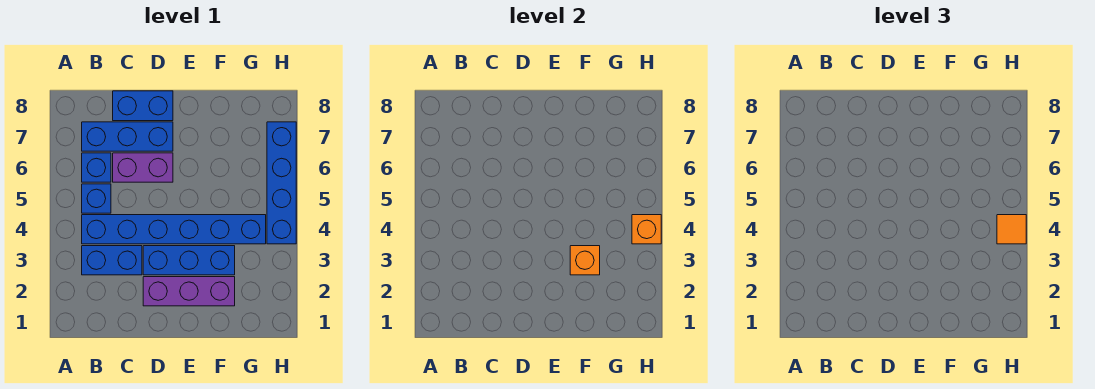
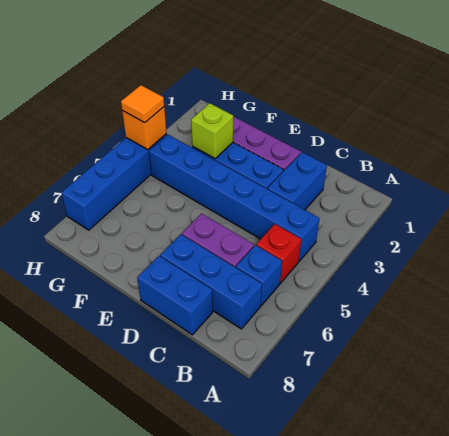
blue brick B3:C3 level 1 -> blue brick C2:C3 level 1
blue brick B5 level 1 -> red brick B5 level 1
orange brick F3 level 2 -> lime brick F3 level 2

